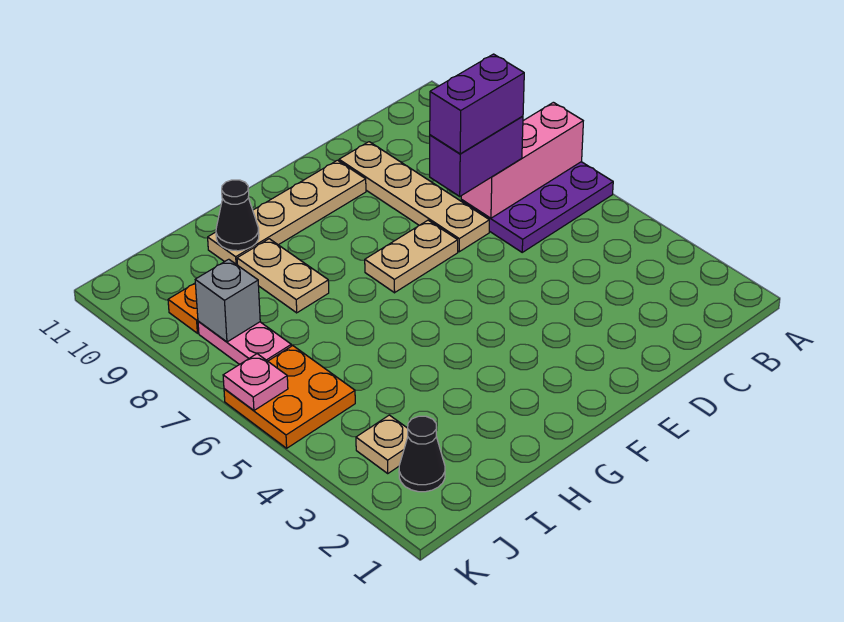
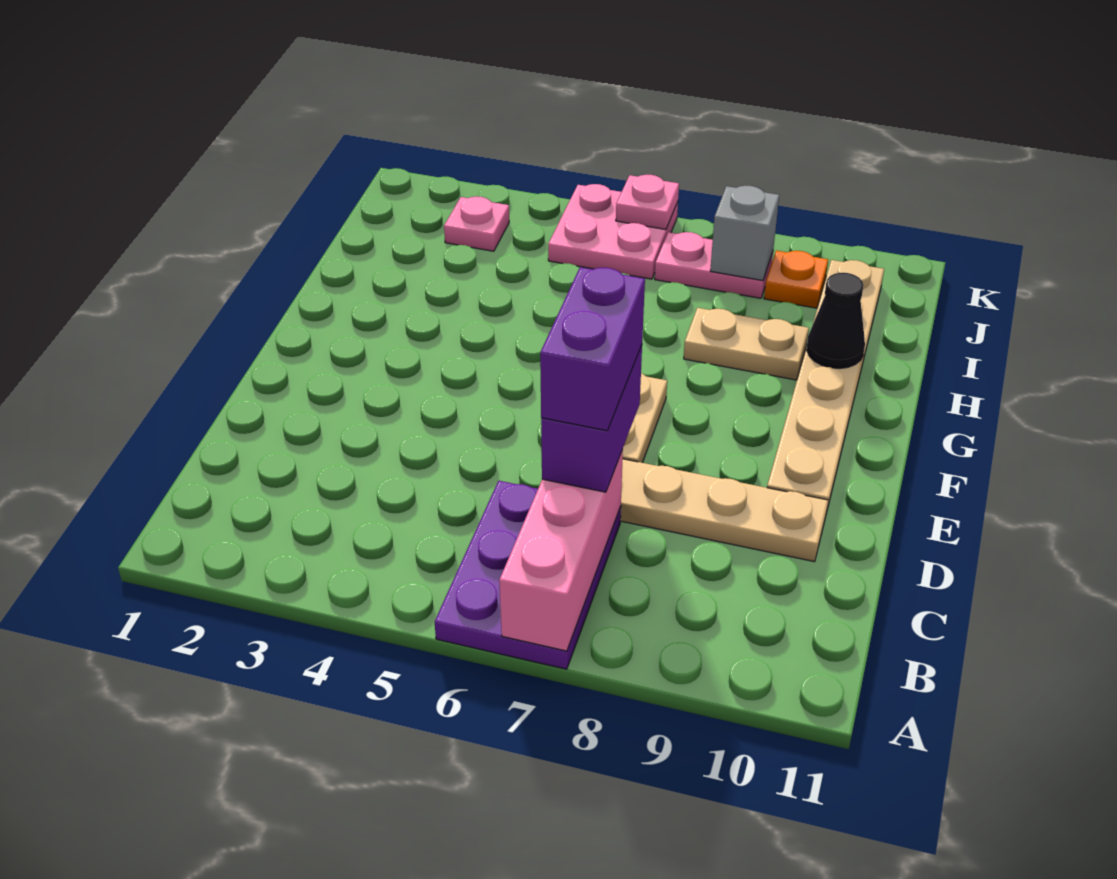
tan plate E10:H10 level 1 -> tan plate E10:J10 level 1
black cone J2 level 1 -> none
tan plate J3 level 1 -> pink plate J3 level 1
orange plate J5:K6 level 1 -> pink plate J5:K6 level 1

